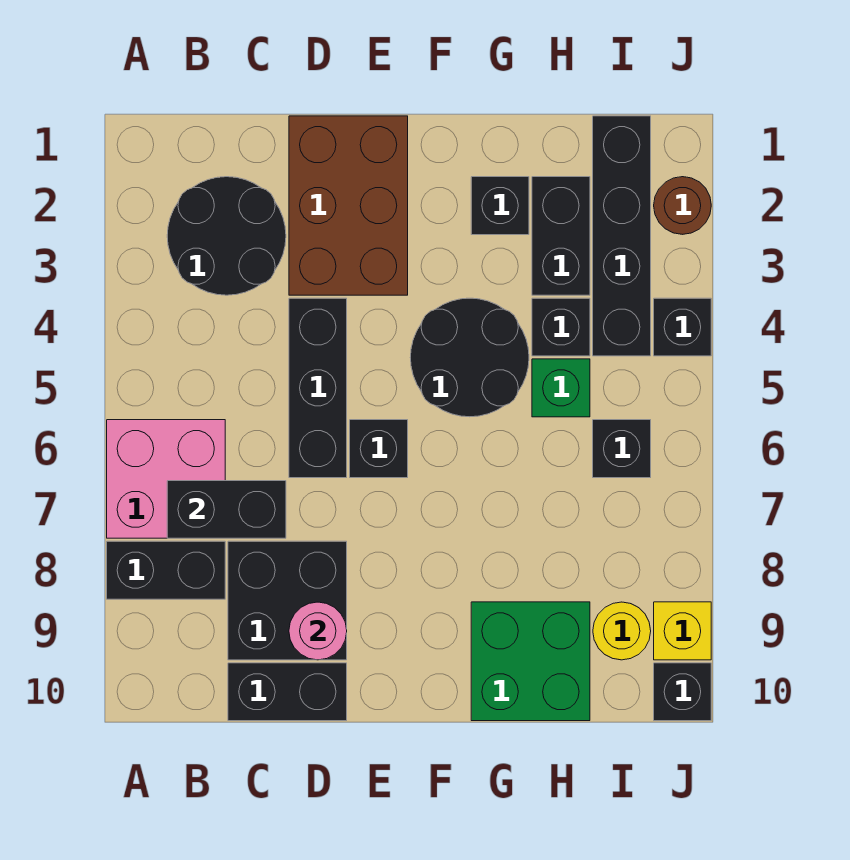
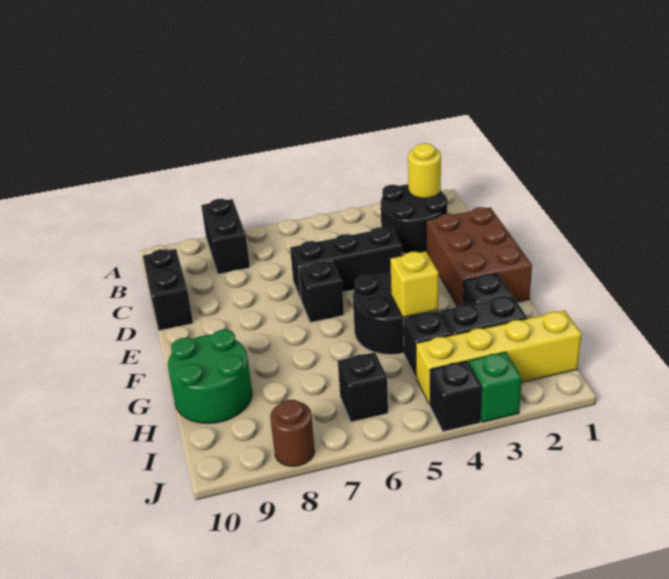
pink brick A6:B7 level 1 -> none
black brick B7:C7 level 2 -> none
black brick C8:D9 level 1 -> none
brown brick D1:E3 level 1 -> brown brick D1:F2 level 1
pink round brick D9 level 2 -> none
green brick G9:H10 level 1 -> green round brick G9:H10 level 1
green brick H5 level 1 -> green brick J3 level 1
black brick I1:I4 level 1 -> yellow brick I1:I4 level 1
yellow round brick I9 level 1 -> yellow round brick B2 level 2
brown round brick J2 level 1 -> brown round brick J8 level 1
yellow brick J9 level 1 -> yellow brick G4 level 2
black brick J10 level 1 -> none

